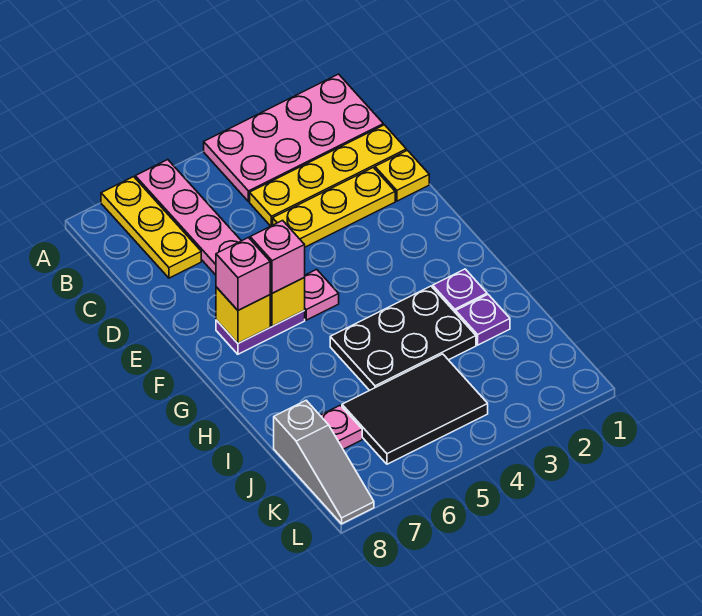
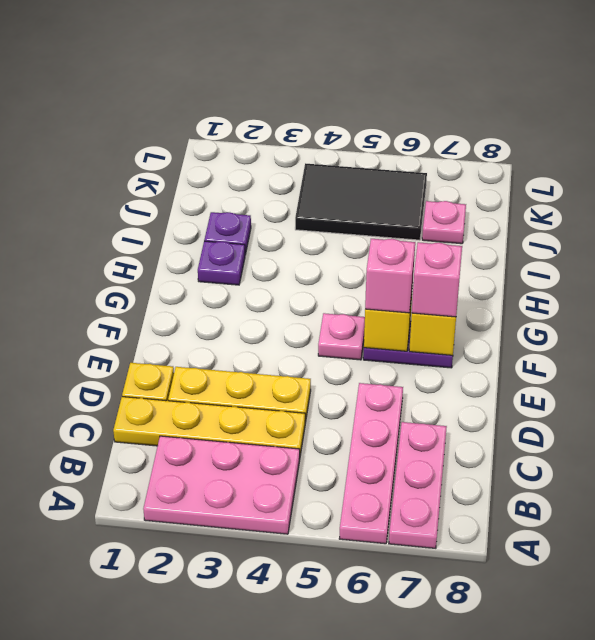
pink plate A1:B4 level 1 -> pink plate A2:B4 level 1
yellow plate A7:C7 level 1 -> pink plate A7:C7 level 1
black plate H3:I5 level 1 -> none
grey slope J8:L8 level 1 top J -> none

